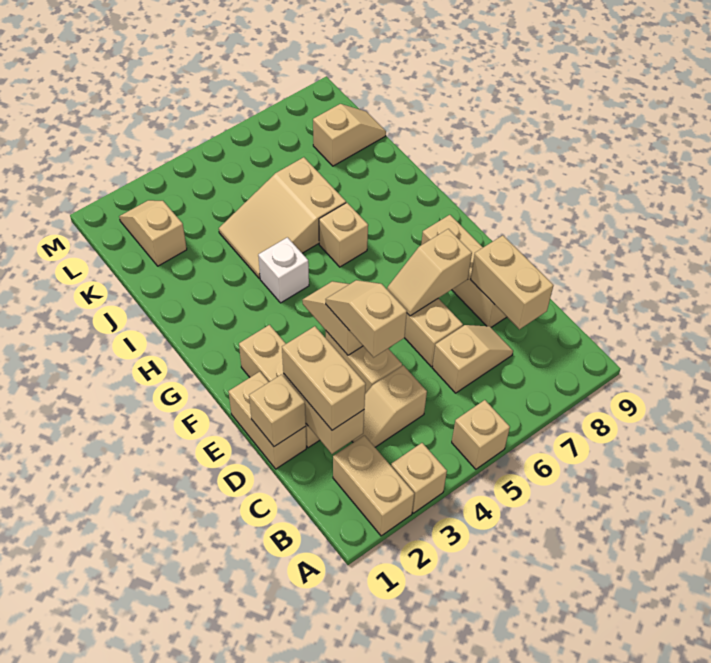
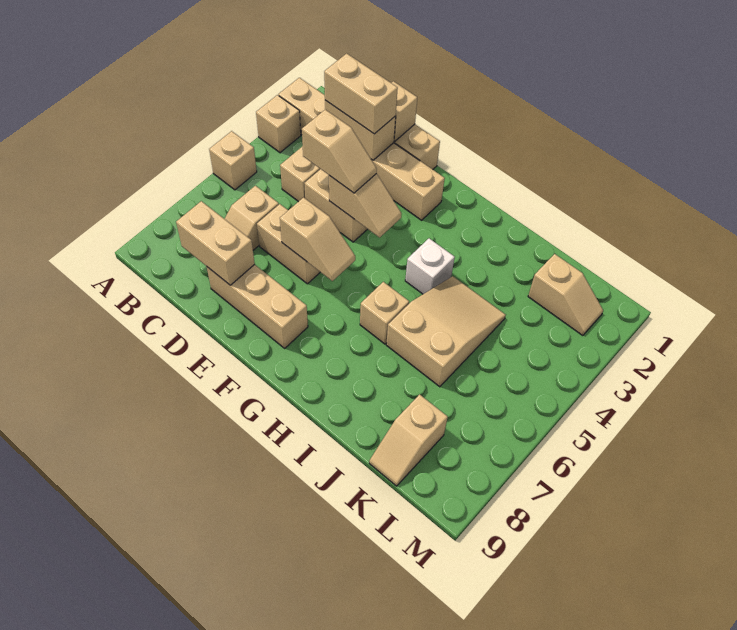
tan slope E6:E7 level 2 top 7 -> tan slope E6:F6 level 2 top E

